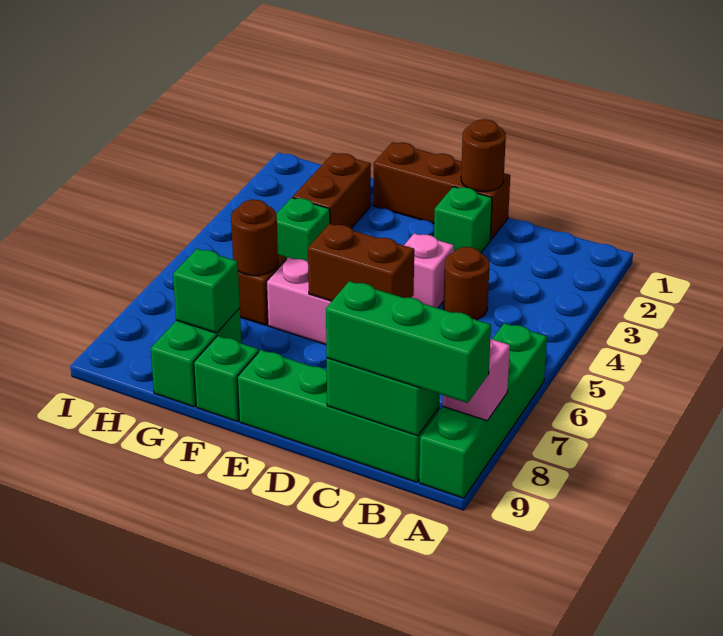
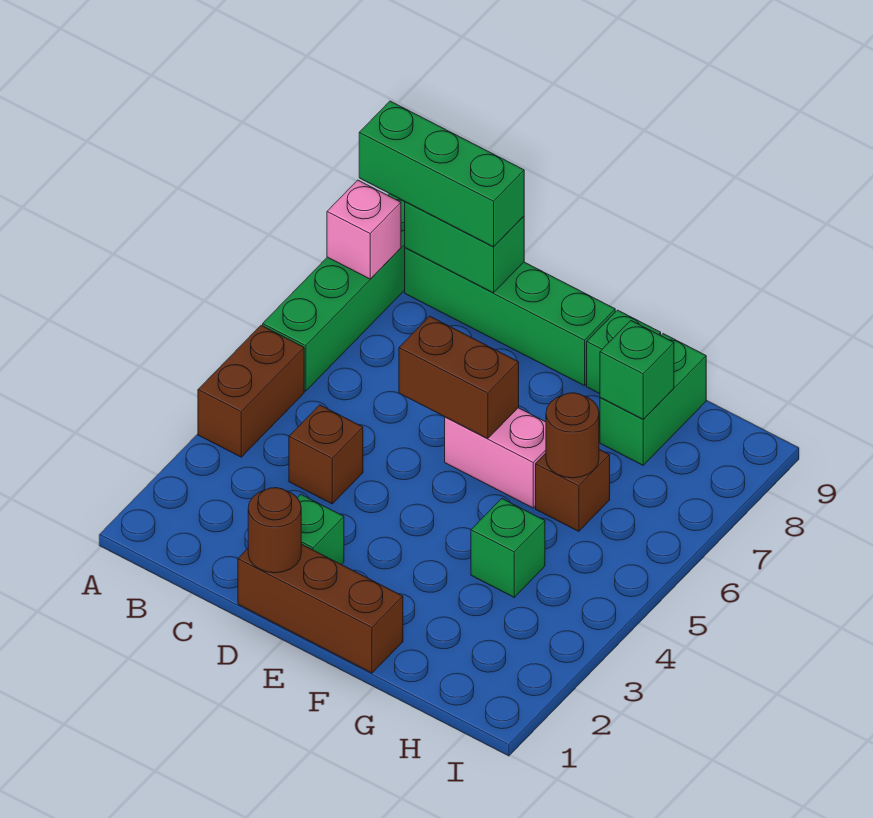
brown round brick C4 level 1 -> brown brick C4 level 1
pink brick D4 level 1 -> none
brown brick G2:G3 level 1 -> brown brick A4:A5 level 1

